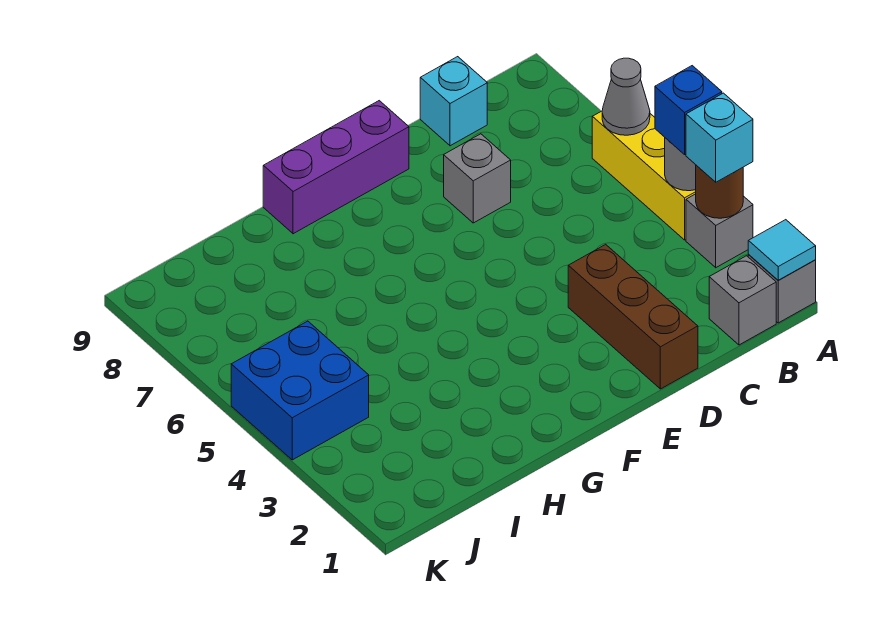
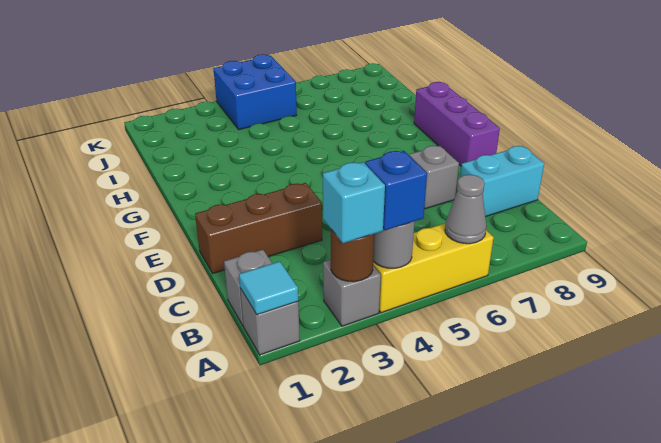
cyan brick C9 level 1 -> cyan brick C8:C9 level 1

